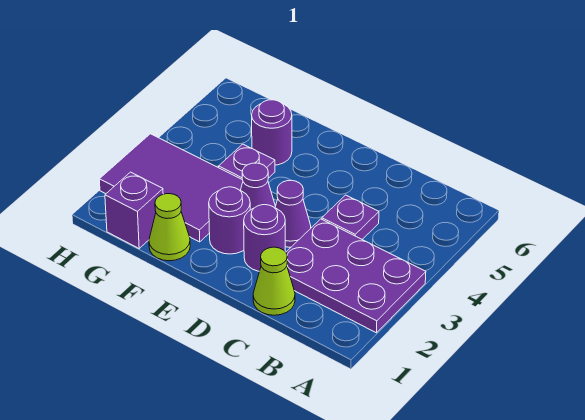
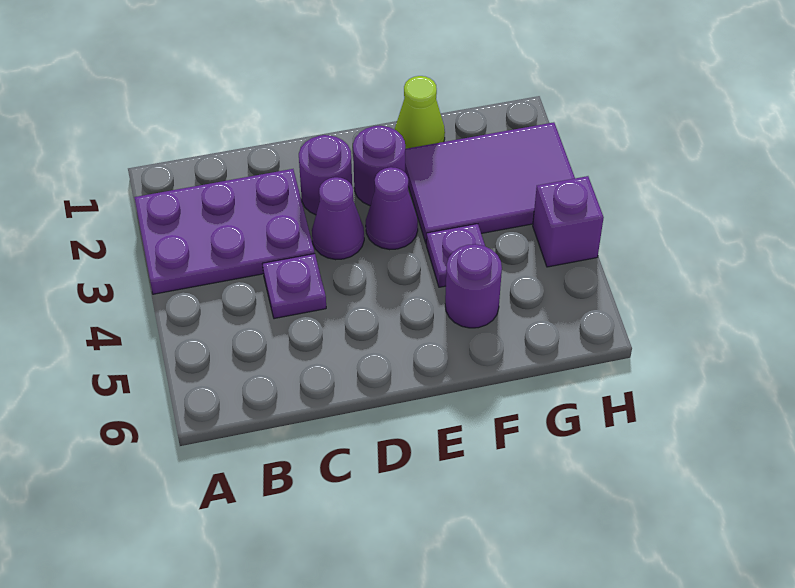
lime cone C1 level 1 -> none
purple brick G1 level 1 -> purple brick H4 level 1

